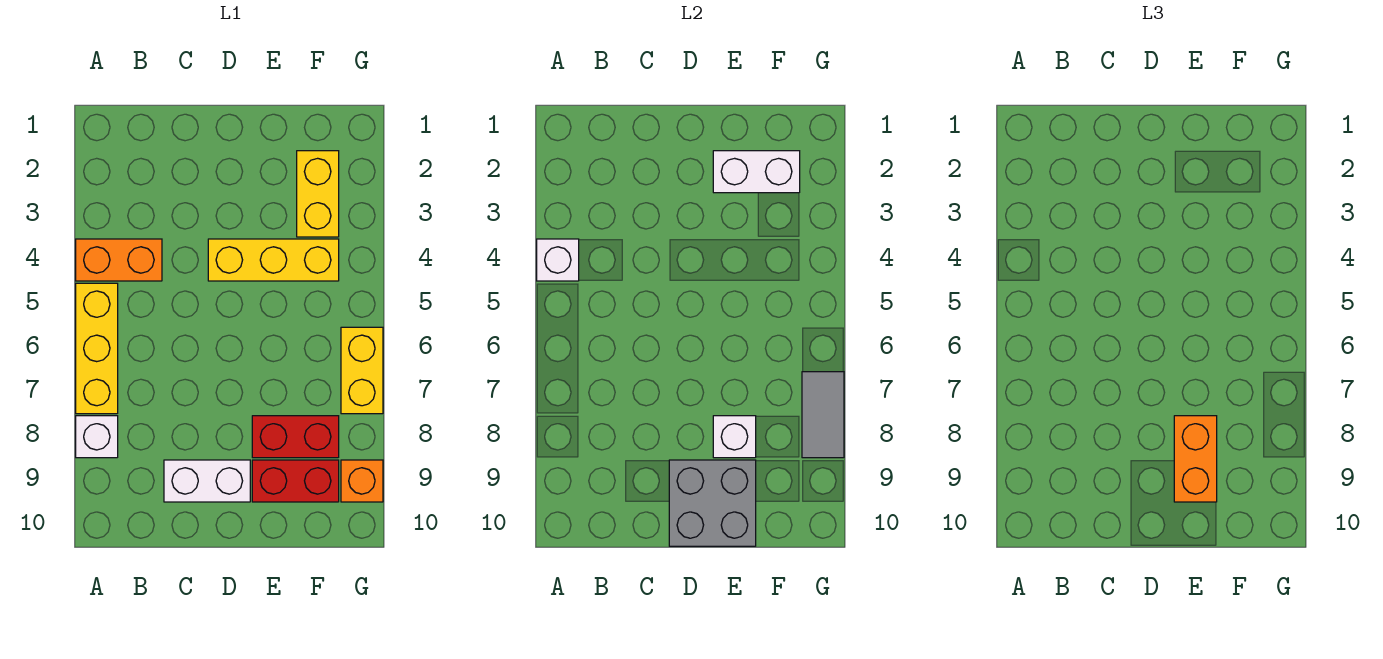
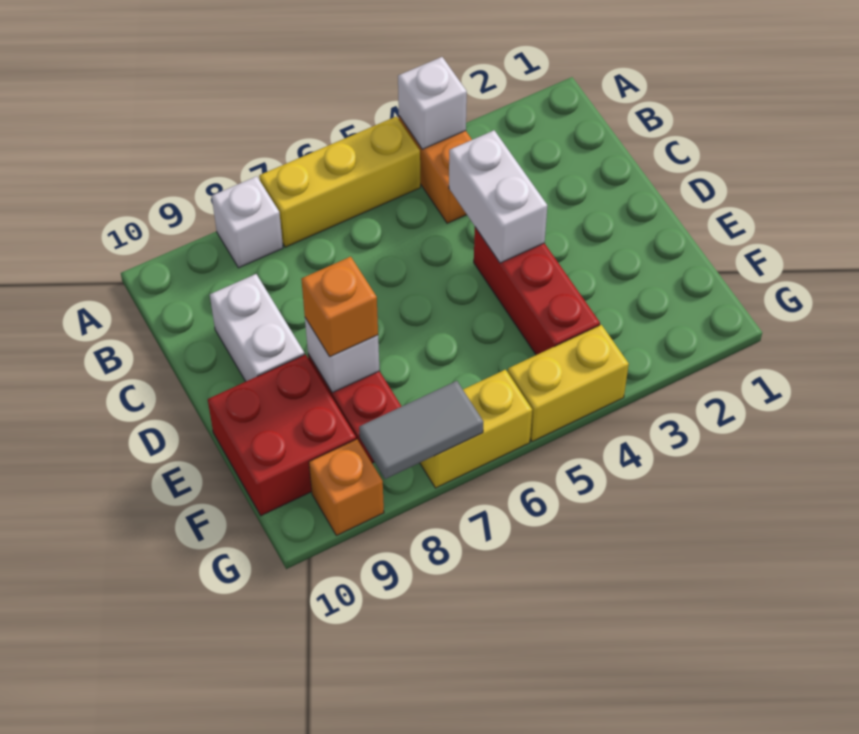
yellow brick D4:F4 level 1 -> red brick D4:F4 level 1
grey brick D9:E10 level 2 -> none
white brick E2:F2 level 2 -> white brick C4:D4 level 2
orange brick E8:E9 level 3 -> orange brick E8 level 3
red brick E9:F9 level 1 -> red brick E9:F10 level 1
yellow brick F2:F3 level 1 -> yellow brick G4:G5 level 1

